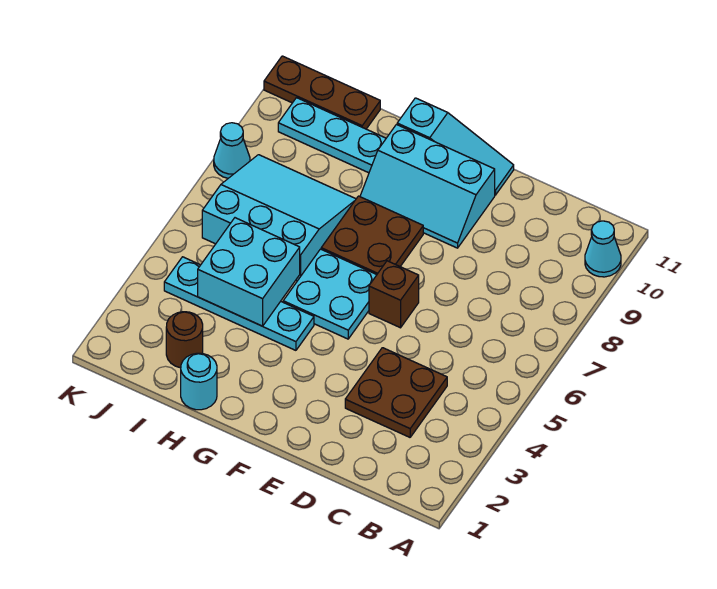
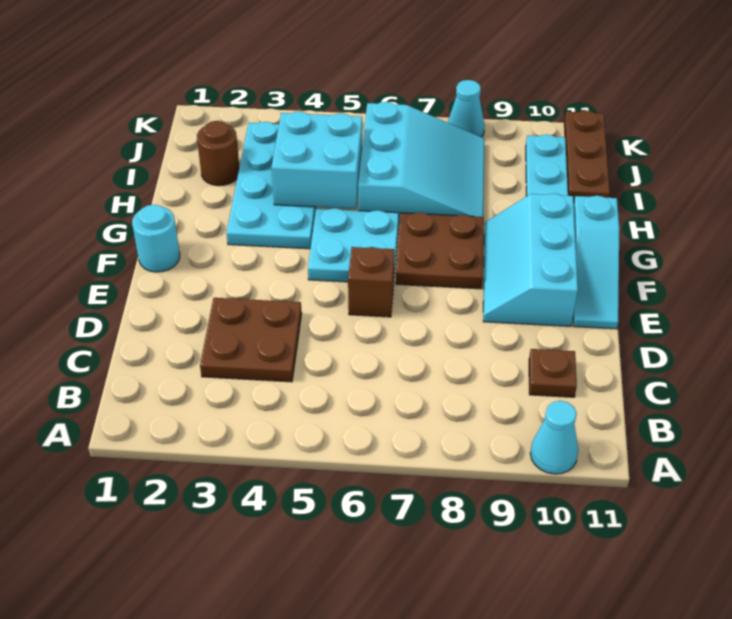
none -> brown plate C10 level 1
cyan plate G4:J4 level 1 -> cyan plate G3:J4 level 1
cyan round brick H1 level 1 -> cyan round brick F1 level 1

